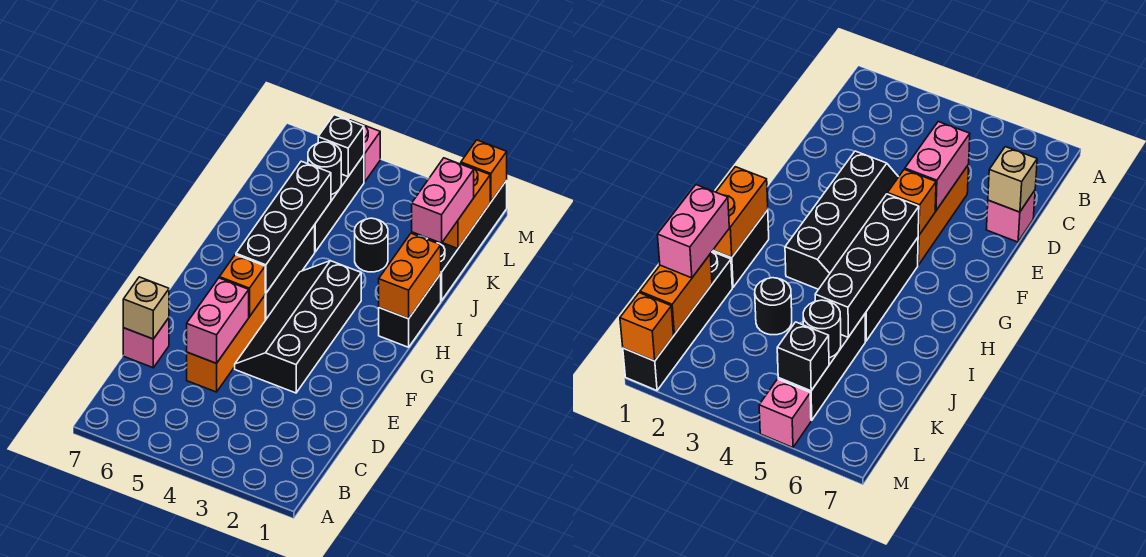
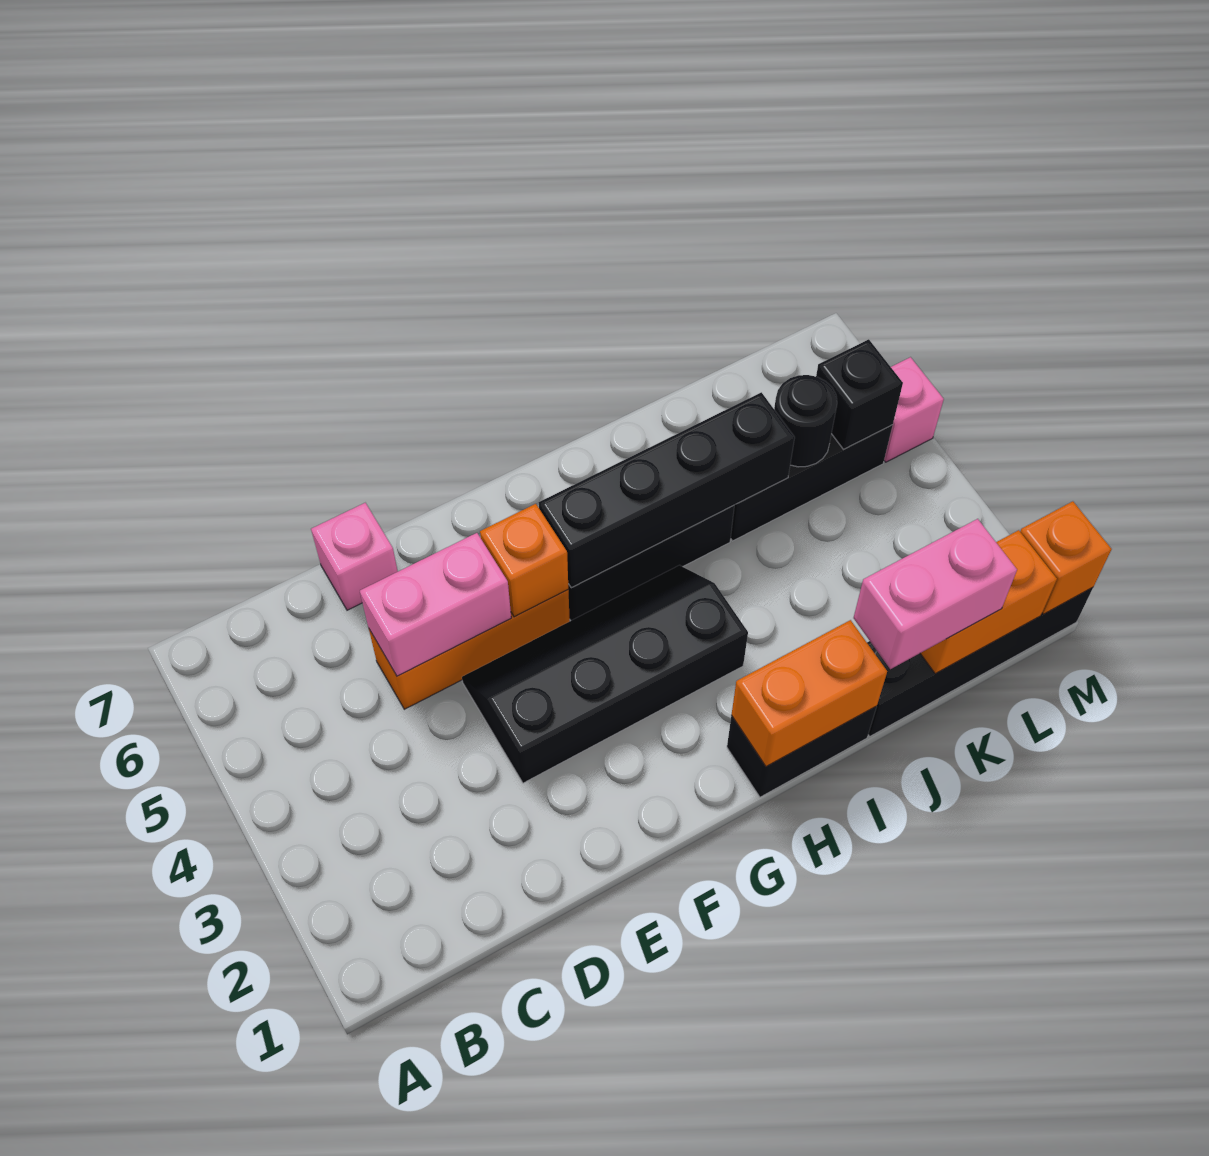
tan brick D7 level 2 -> none
black round brick J3 level 1 -> none

